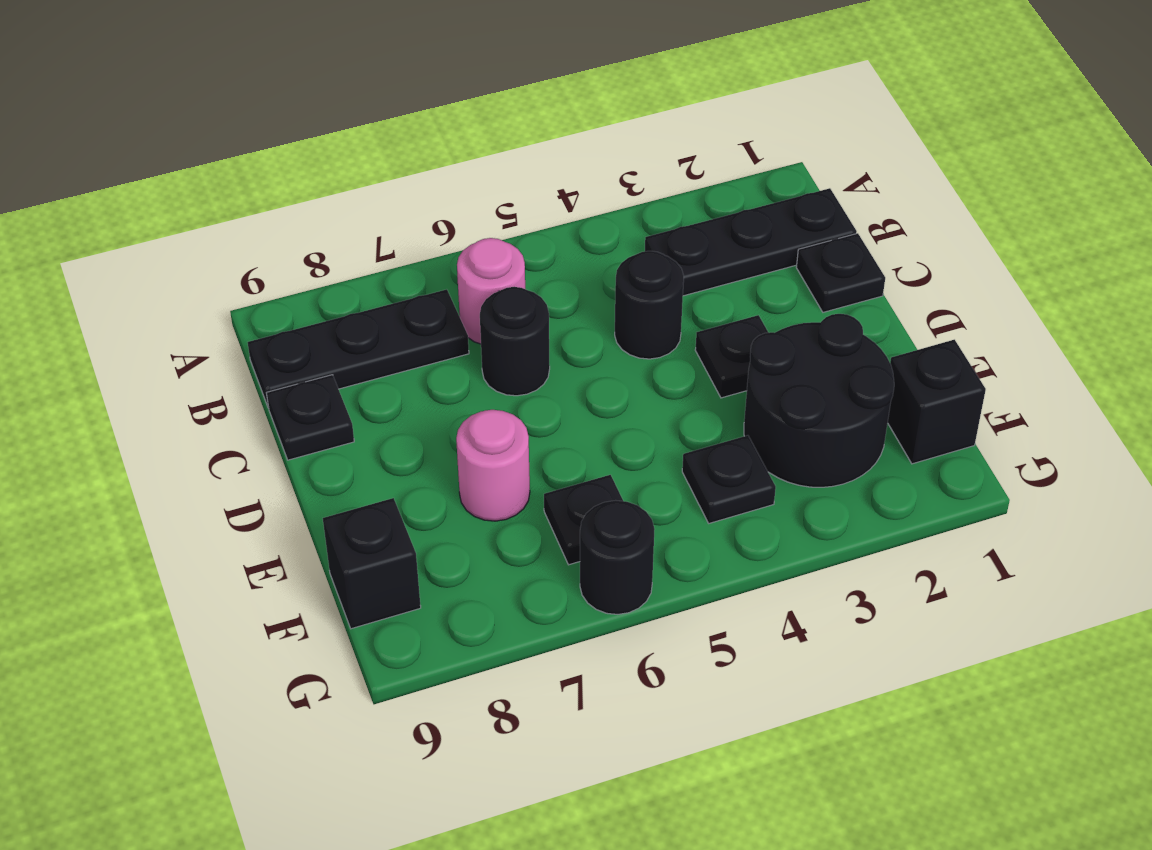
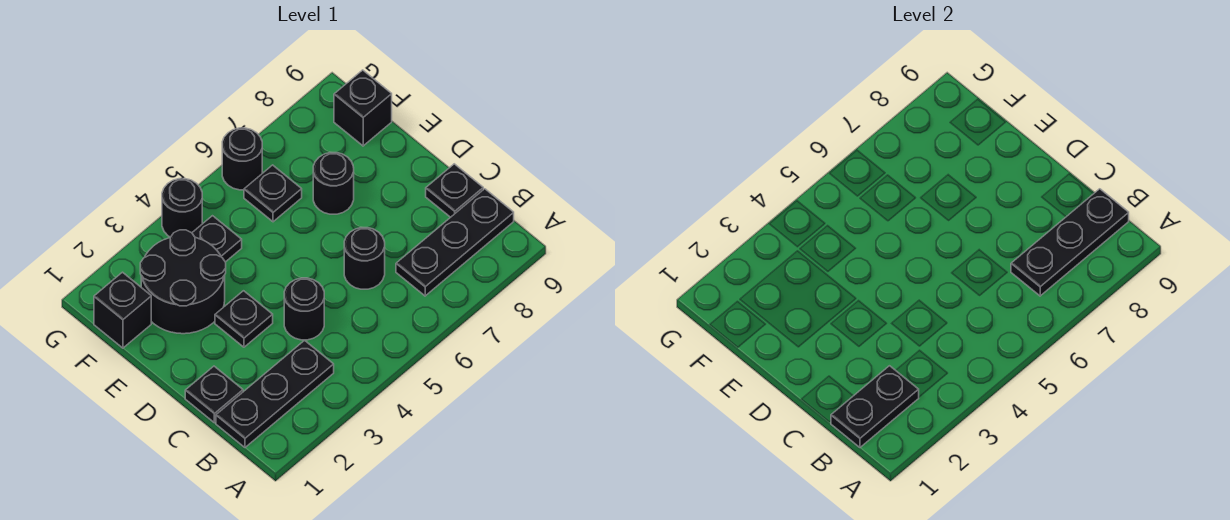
none -> black plate B1:B2 level 2
pink round brick B6 level 1 -> none
none -> black plate B7:B9 level 2
pink round brick E7 level 1 -> black round brick E7 level 1
none -> black round brick G4 level 1

